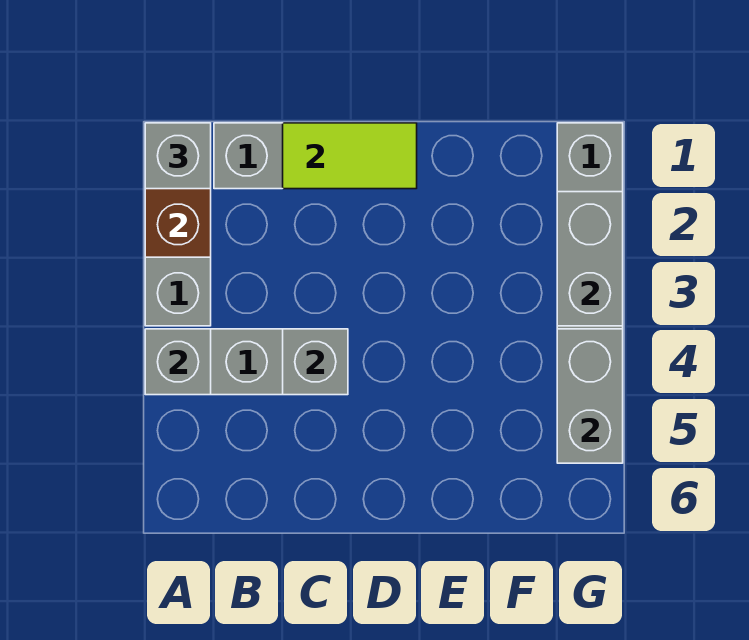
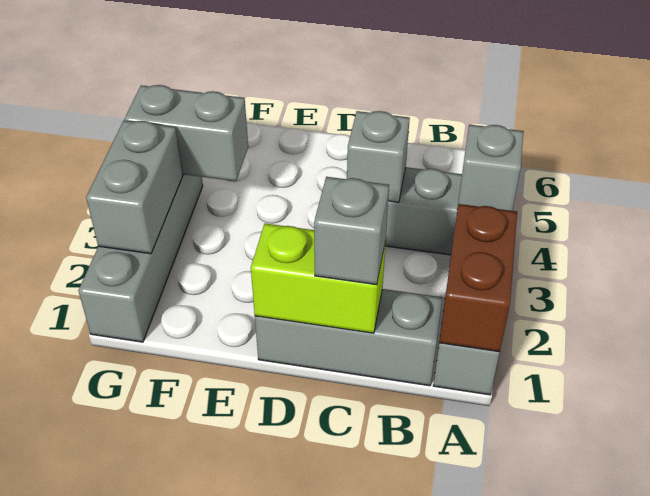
grey brick A1 level 3 -> grey brick C1 level 3
lime tile C1:D1 level 2 -> lime brick C1:D1 level 2
grey brick G4:G5 level 2 -> grey brick F4:G4 level 2

